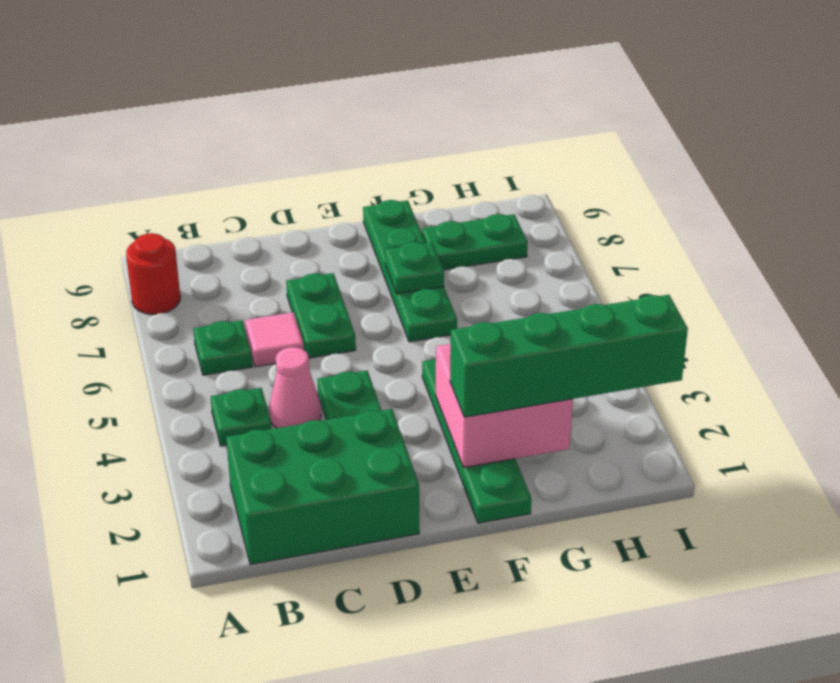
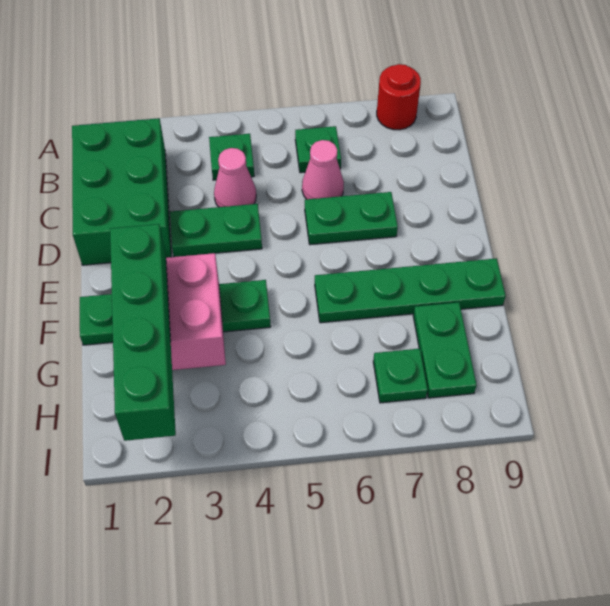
pink tile C6 level 1 -> pink cone C6 level 1
green plate F7 level 2 -> green plate H7 level 1

